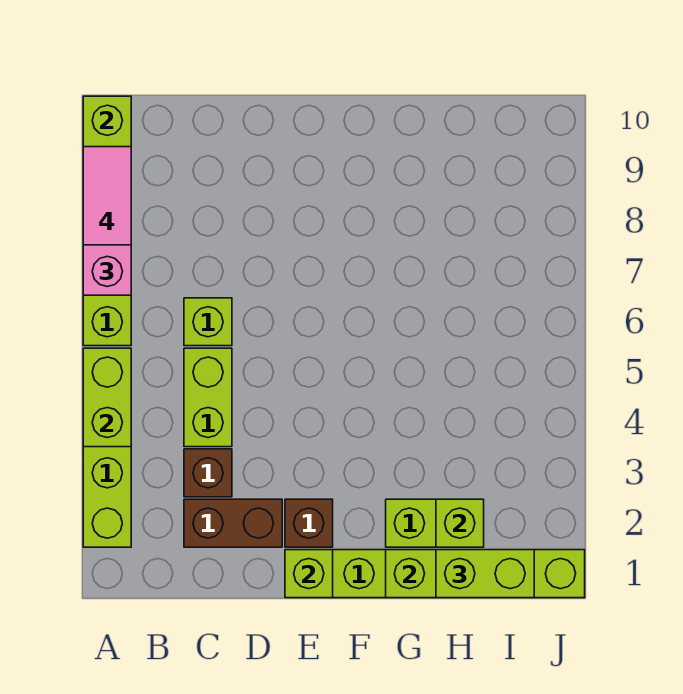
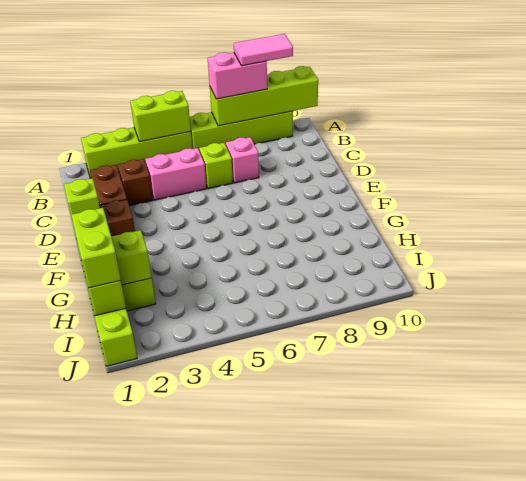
lime brick C4:C5 level 1 -> pink brick C4:C5 level 1
none -> pink brick C7 level 1

